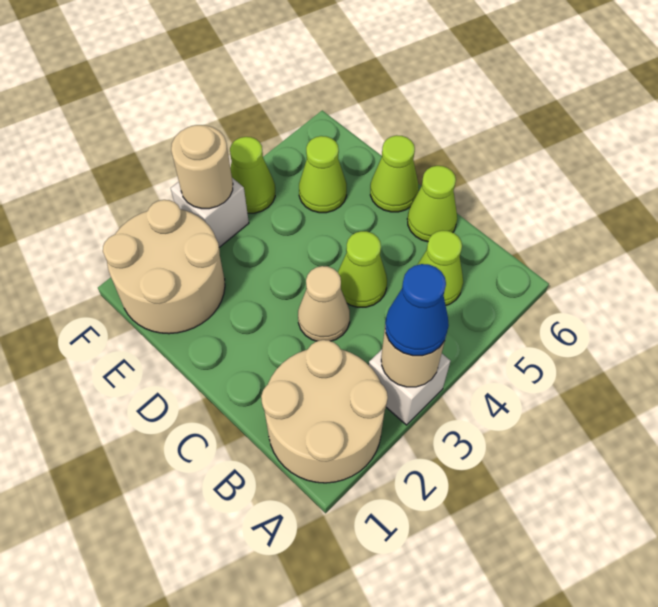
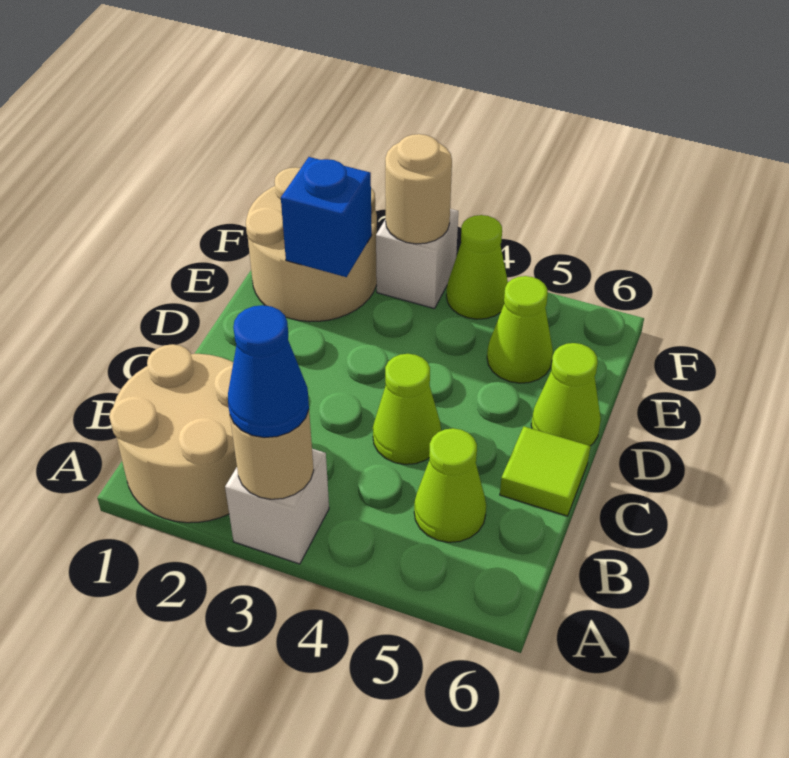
tan cone C3 level 1 -> none
lime cone C6 level 1 -> lime tile C6 level 1
none -> blue brick E2 level 2

